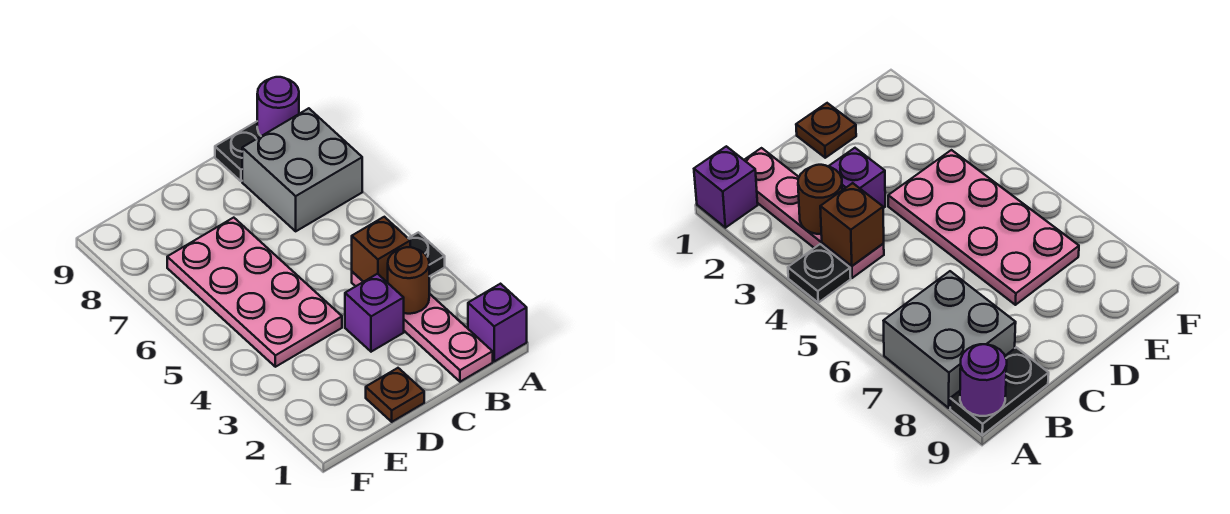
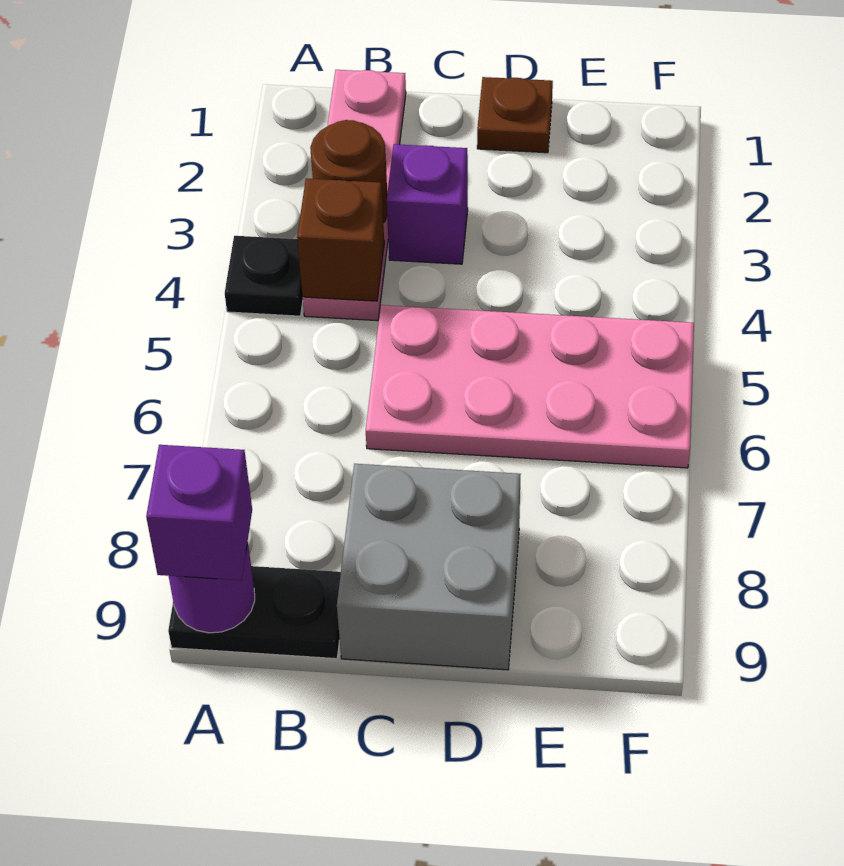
purple brick A1 level 1 -> purple brick A9 level 3
grey brick A7:B8 level 1 -> grey brick C8:D9 level 1
pink plate D4:E7 level 1 -> pink plate C5:F6 level 1

